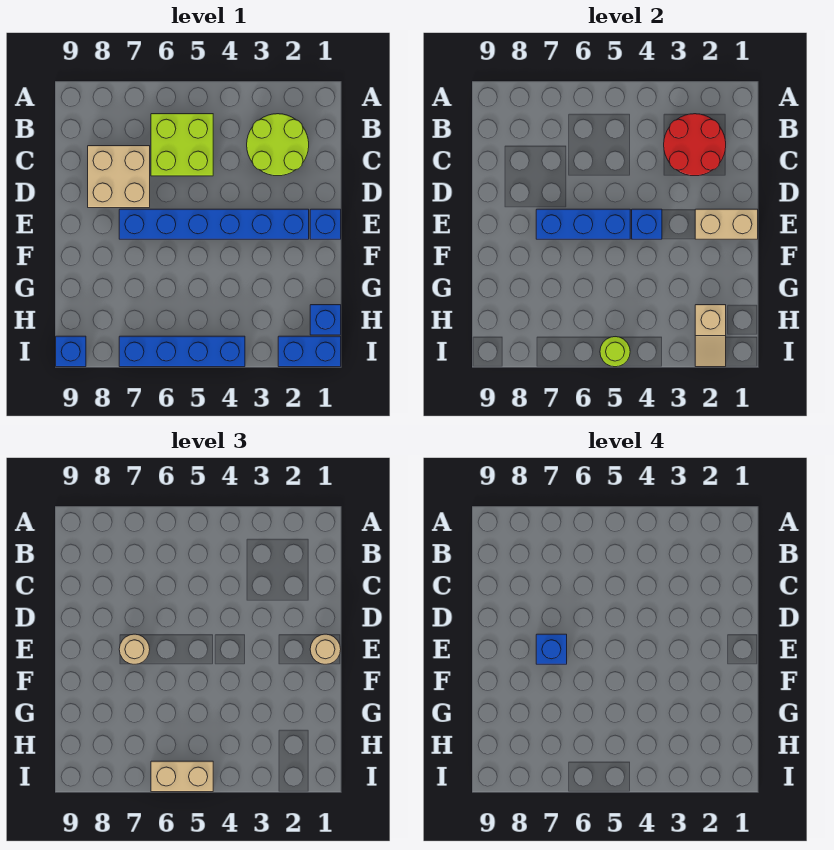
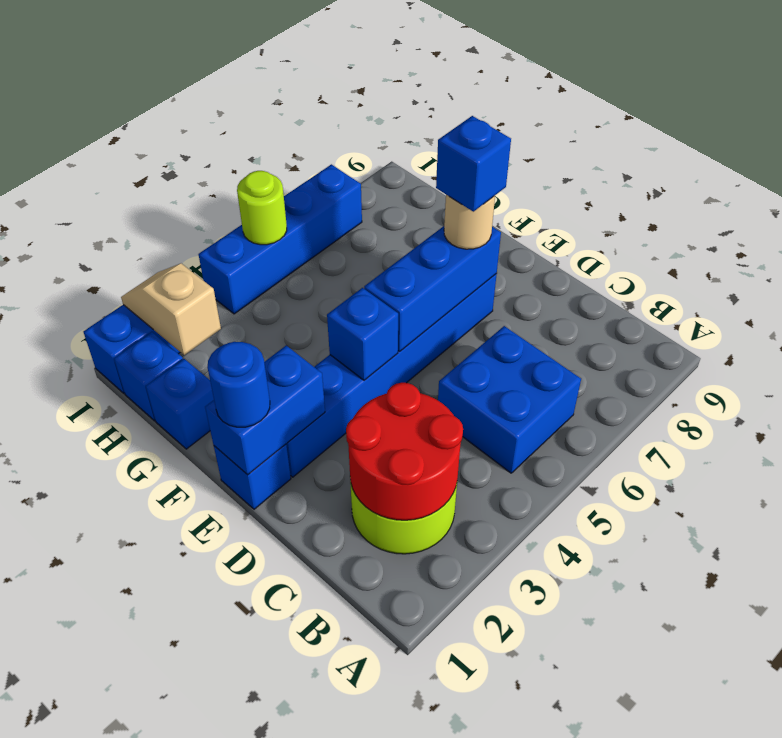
lime brick B5:C6 level 1 -> blue brick B5:C6 level 1
tan brick C7:D8 level 1 -> none
tan brick E1:E2 level 2 -> blue brick E1:E2 level 2
tan round brick E1 level 3 -> blue round brick E1 level 3
tan brick I5:I6 level 3 -> none
blue brick I9 level 1 -> blue brick G1 level 1

